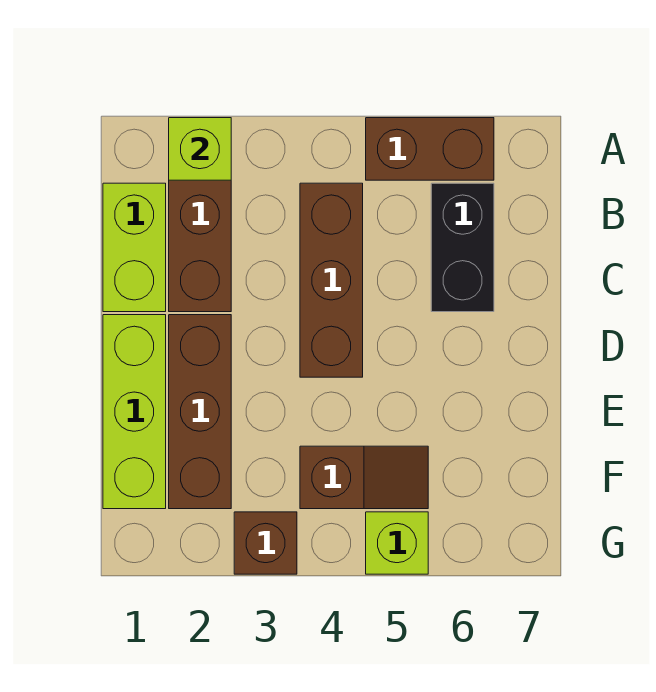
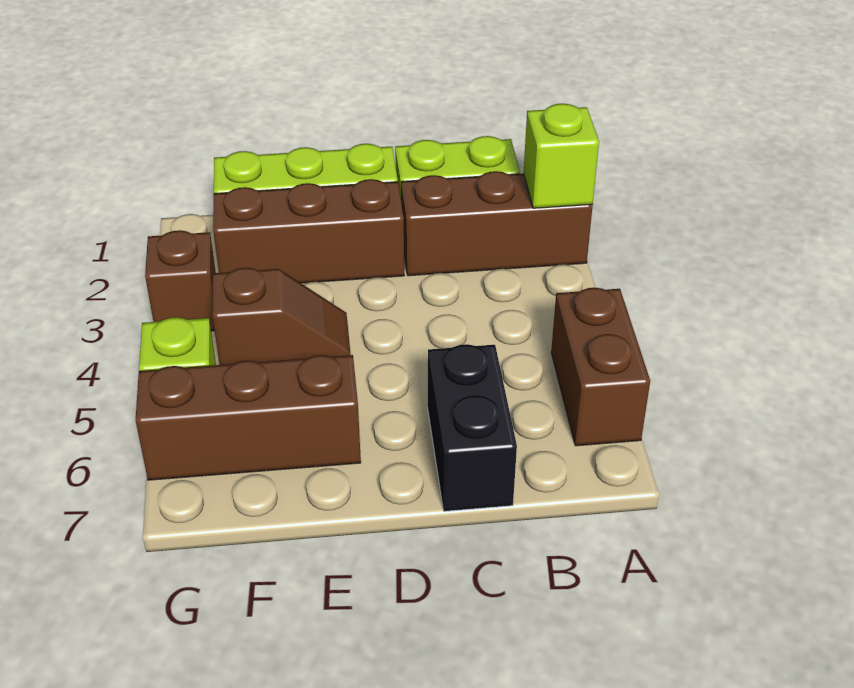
brown brick B4:D4 level 1 -> brown brick E6:G6 level 1
black brick B6:C6 level 1 -> black brick C6:C7 level 1
brown slope F4:F5 level 1 top 4 -> brown slope E4:F4 level 1 top F

